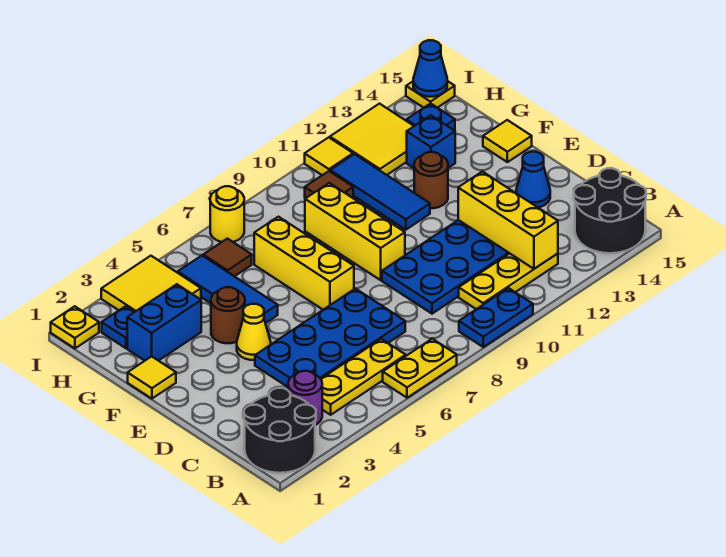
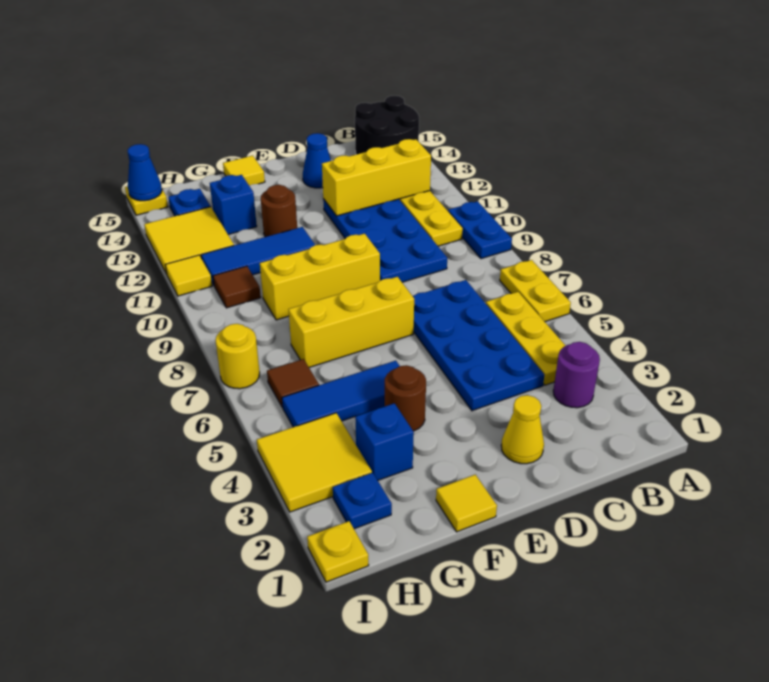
black round brick A1:B2 level 1 -> none
yellow cone E4 level 1 -> yellow cone D2 level 1
blue brick G2:G3 level 1 -> blue brick G3 level 1

